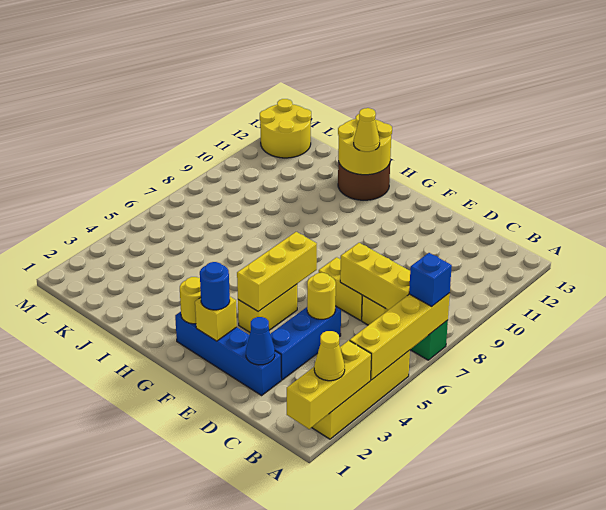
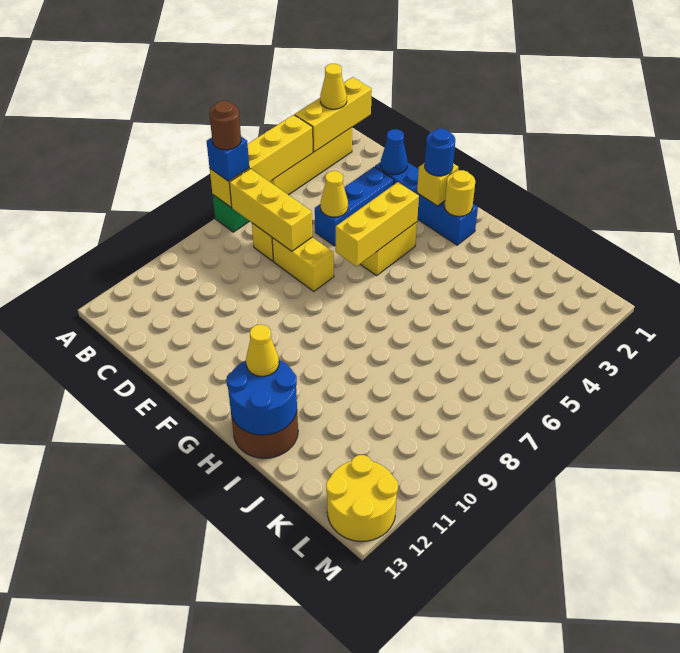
none -> brown round brick A7 level 4
yellow round brick D5 level 2 -> yellow cone D5 level 2
yellow round brick H12:I13 level 2 -> blue round brick H12:I13 level 2

